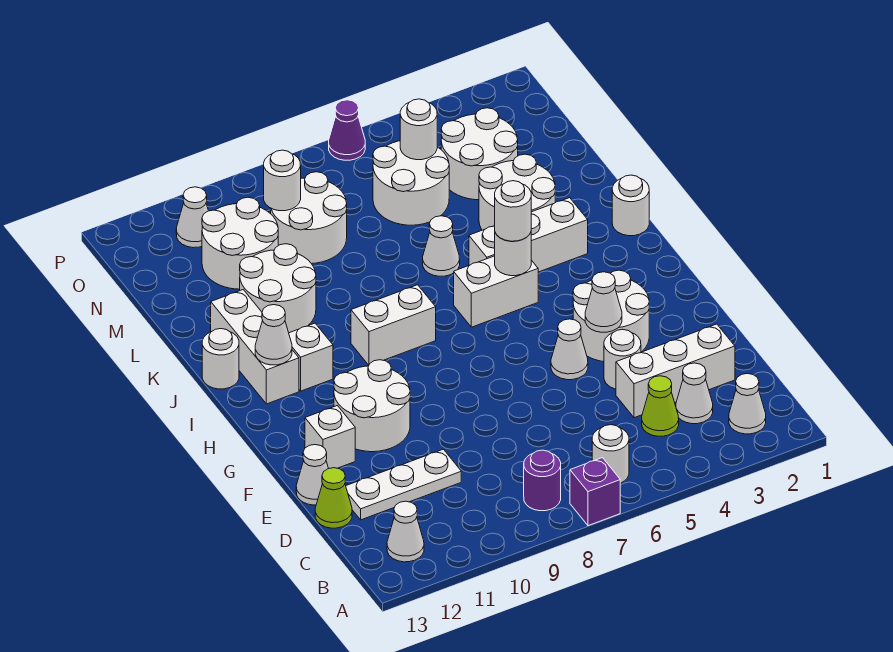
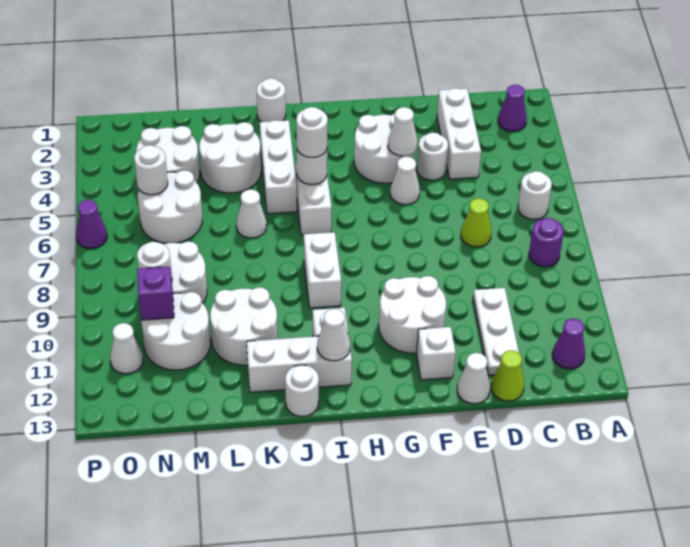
purple brick A7 level 1 -> purple brick N10 level 2
white cone B2 level 1 -> purple cone B2 level 1
white cone B12 level 1 -> purple cone B12 level 1
white cone C3 level 1 -> none
lime cone C4 level 1 -> lime cone D7 level 1

